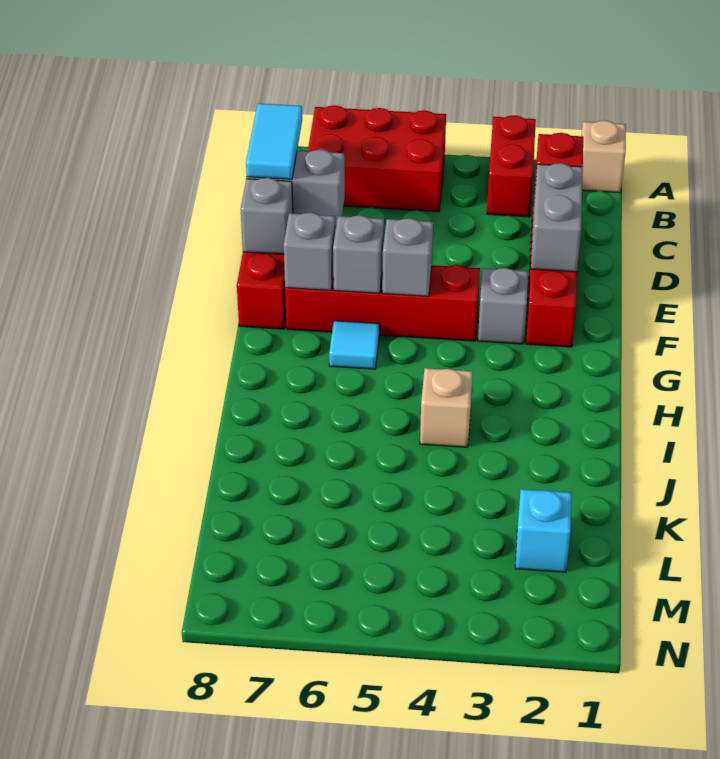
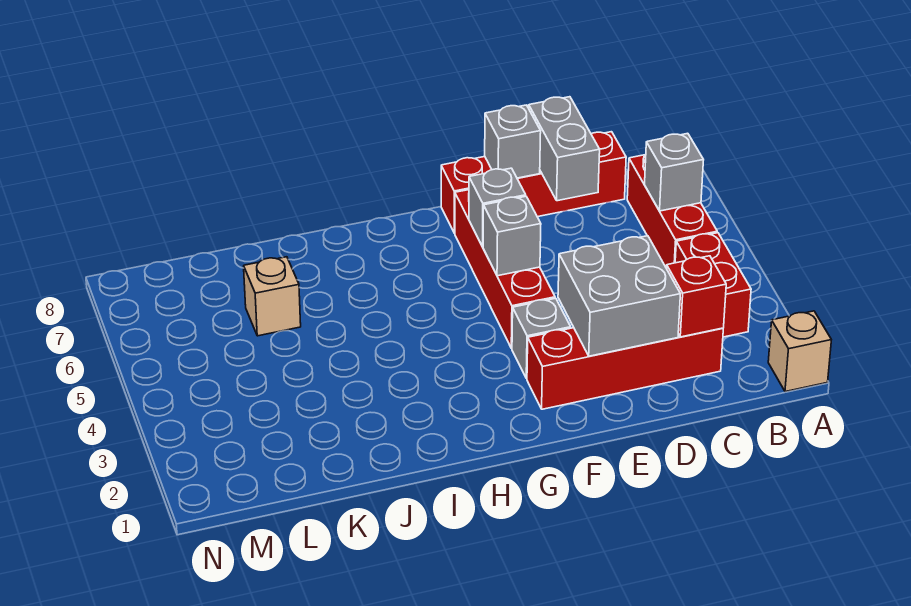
red brick A3:B3 level 1 -> red brick B3:B4 level 1
red brick A5:B7 level 1 -> red brick B5:B7 level 1
cyan tile C8:D8 level 3 -> none
grey brick D2:E2 level 2 -> grey brick D2:E3 level 2
grey brick F7 level 2 -> grey brick B6 level 2
cyan tile G6 level 1 -> none
tan brick I4 level 1 -> tan brick K6 level 1
cyan brick L2 level 1 -> none

